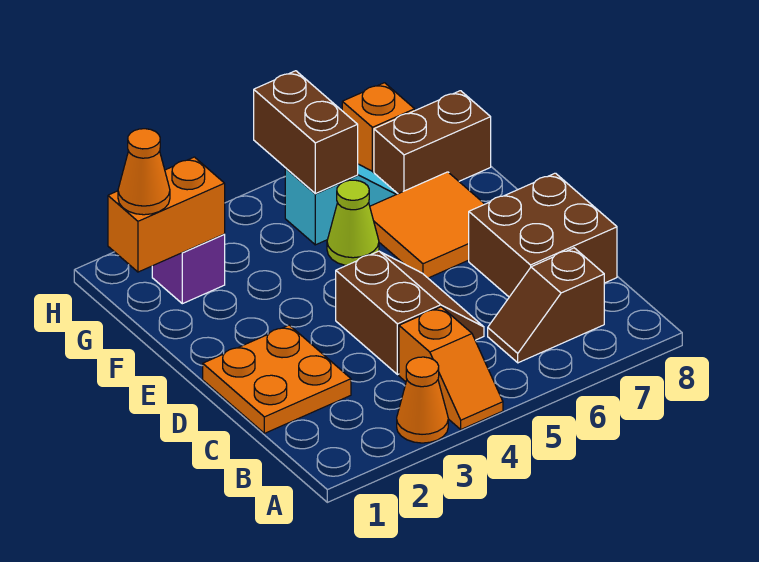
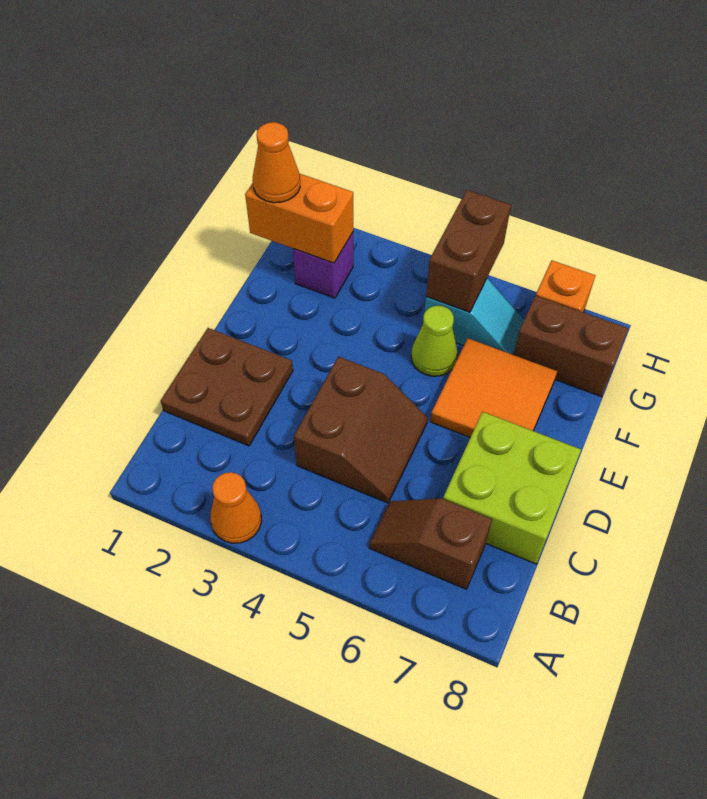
orange slope A4:B4 level 1 top B -> none
orange plate C1:D2 level 1 -> brown plate C1:D2 level 1
brown brick C7:D8 level 1 -> lime brick C7:D8 level 1

